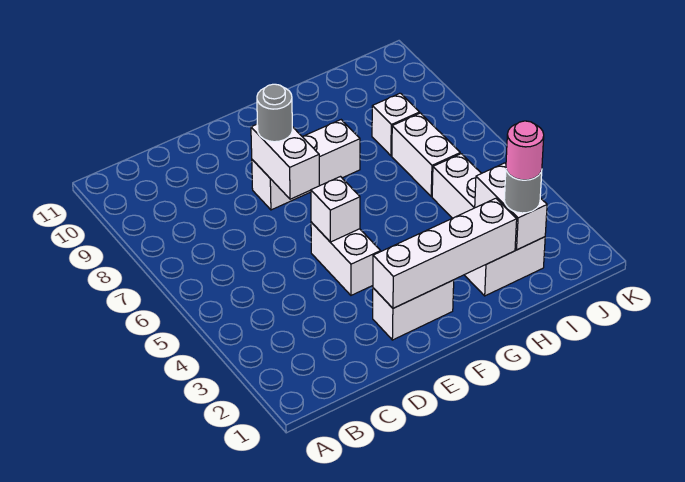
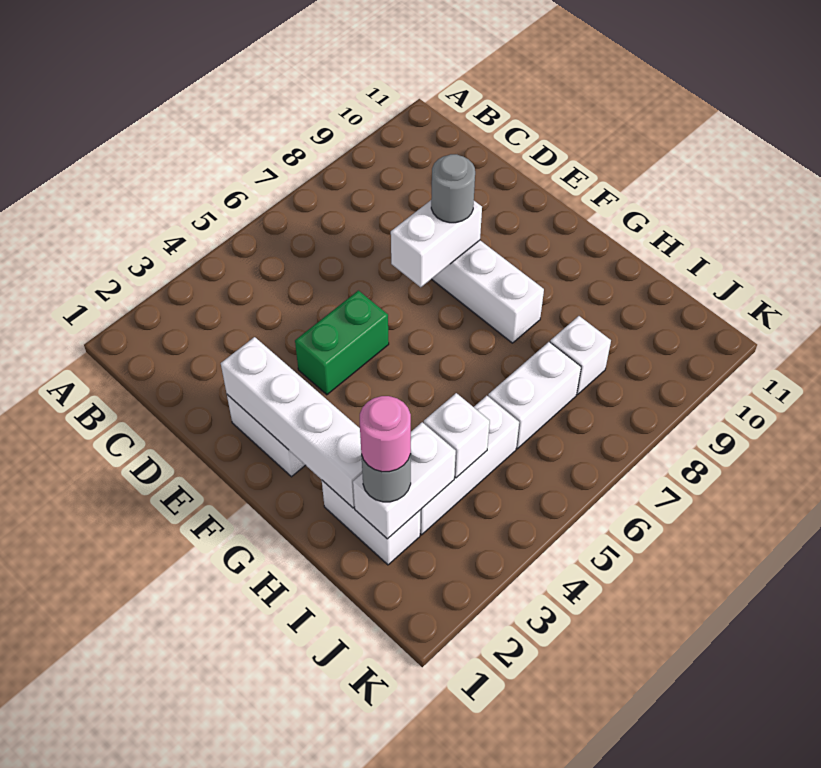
white brick E4:E5 level 1 -> green brick E4:E5 level 1
white brick E5 level 2 -> white brick I4 level 2

